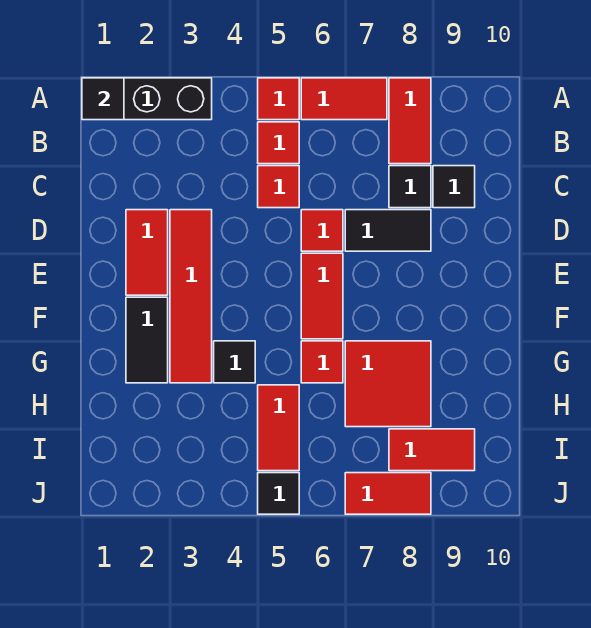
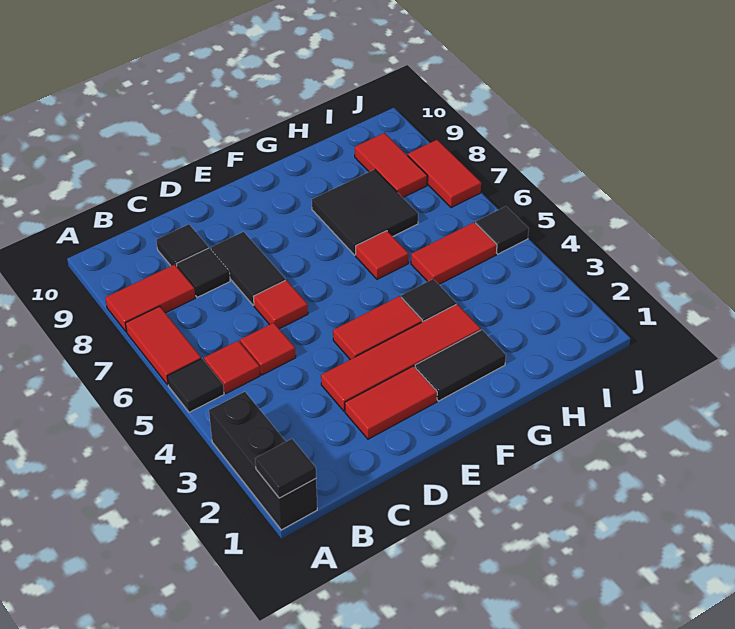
red tile A5 level 1 -> black tile A5 level 1
red tile E6:F6 level 1 -> red tile E4:F4 level 1
red tile G7:H8 level 1 -> black tile G7:H8 level 1

